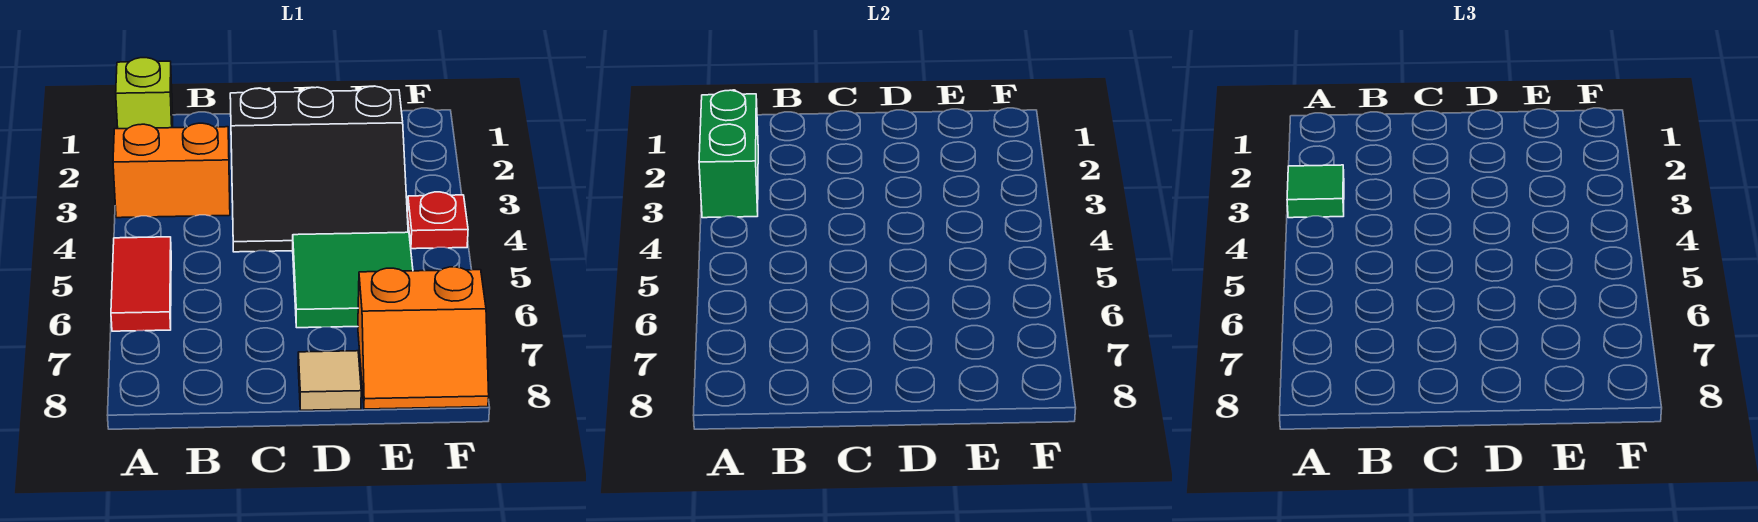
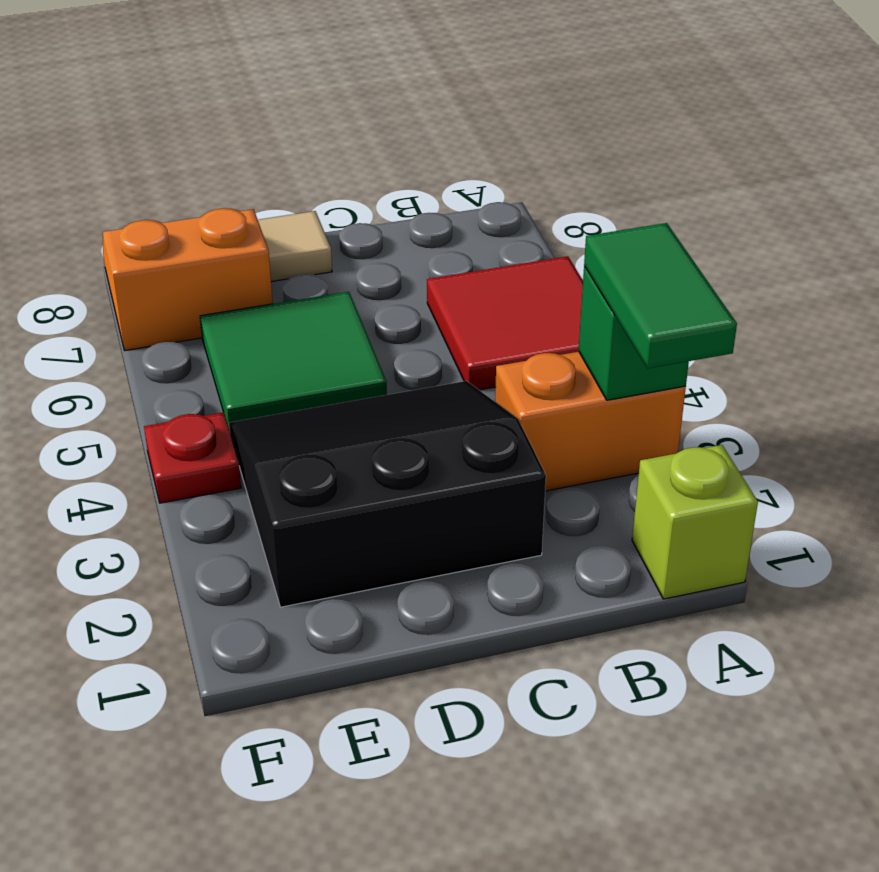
green brick A2:A3 level 2 -> green brick A3 level 2
green tile A3 level 3 -> green tile A2:A3 level 3
red tile A5:A6 level 1 -> red tile A5:B6 level 1

